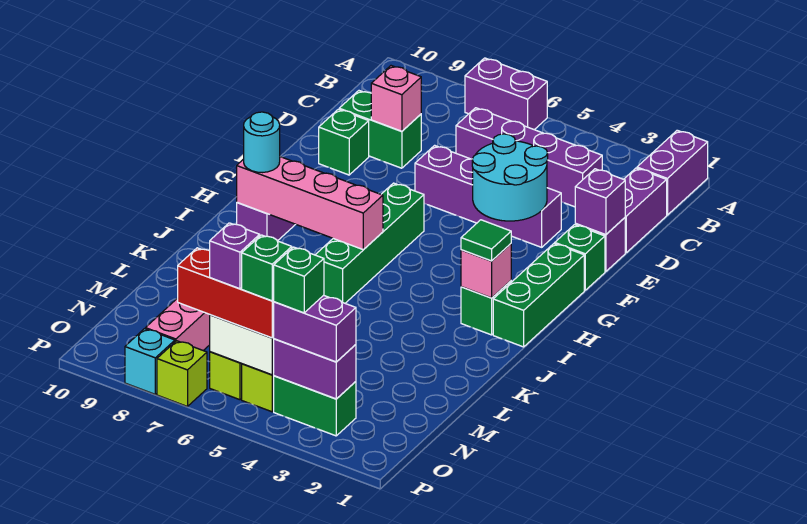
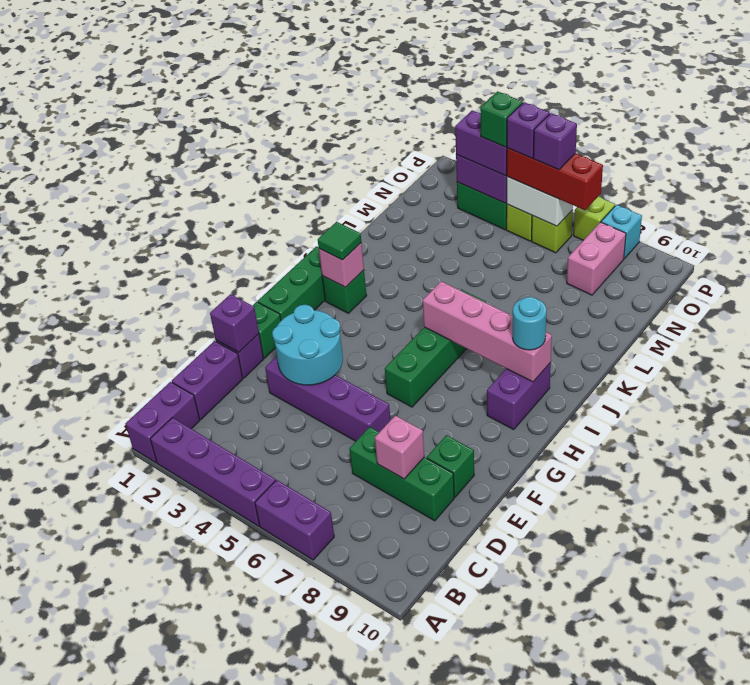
purple brick C3:C6 level 1 -> purple brick A2:A5 level 1
green brick D8:D9 level 1 -> green brick D7:D9 level 1
green brick O5 level 4 -> purple brick O5 level 4

